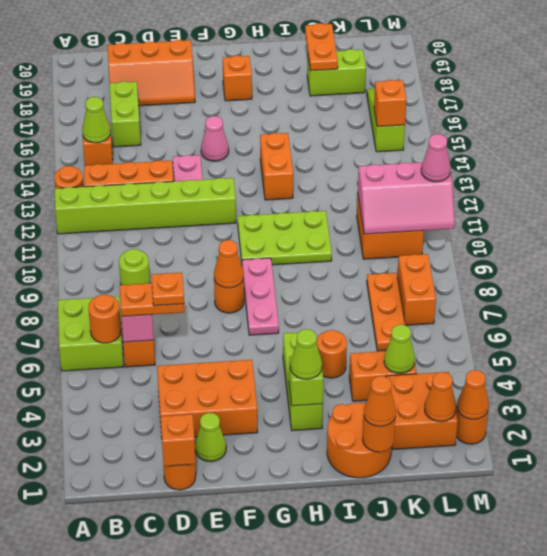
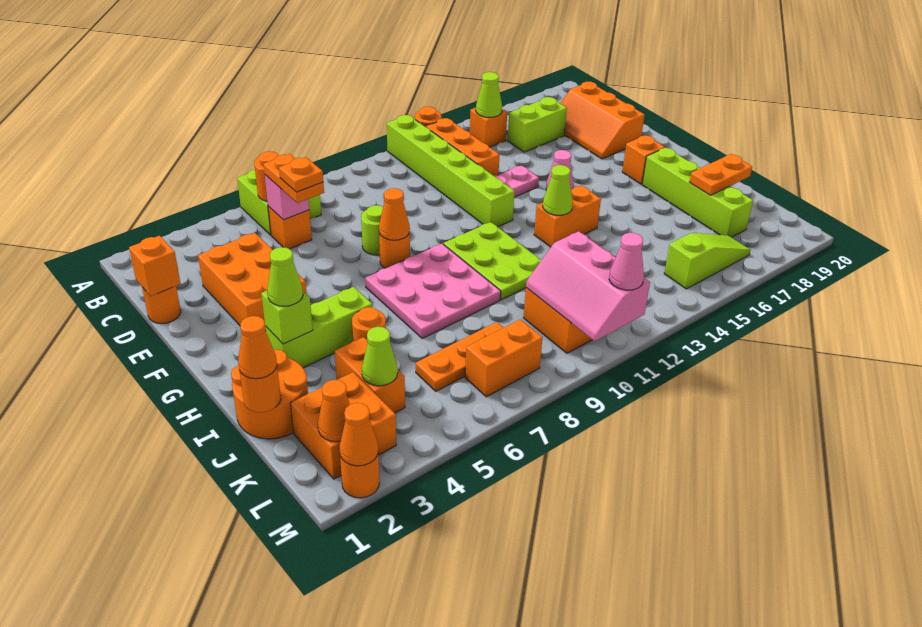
lime round brick C9 level 1 -> lime round brick E8 level 1
lime cone E2 level 1 -> lime cone H13 level 2
pink plate G7:G9 level 1 -> pink plate G7:I9 level 1
lime brick J18:K18 level 1 -> lime brick H18:K18 level 1
orange brick L15 level 2 -> none

